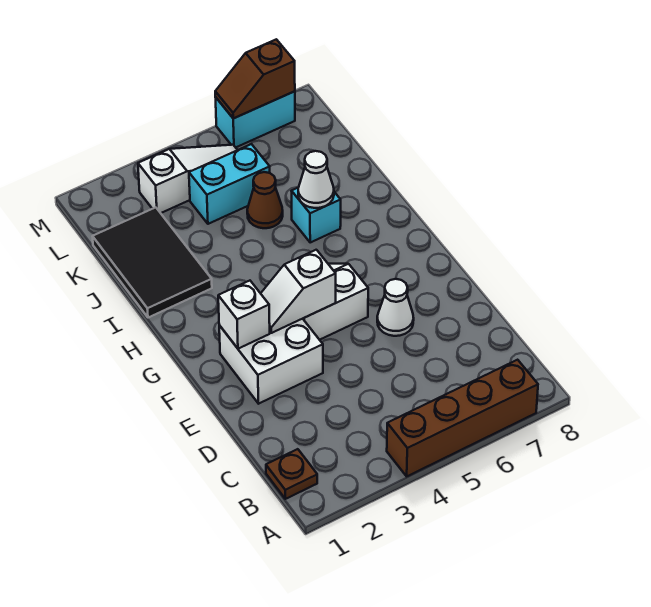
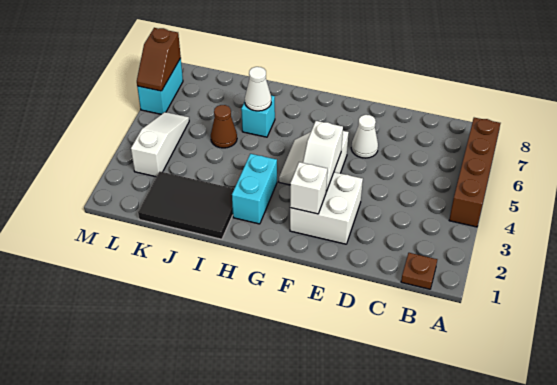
cyan brick K4:K5 level 1 -> cyan brick H2:H3 level 1

